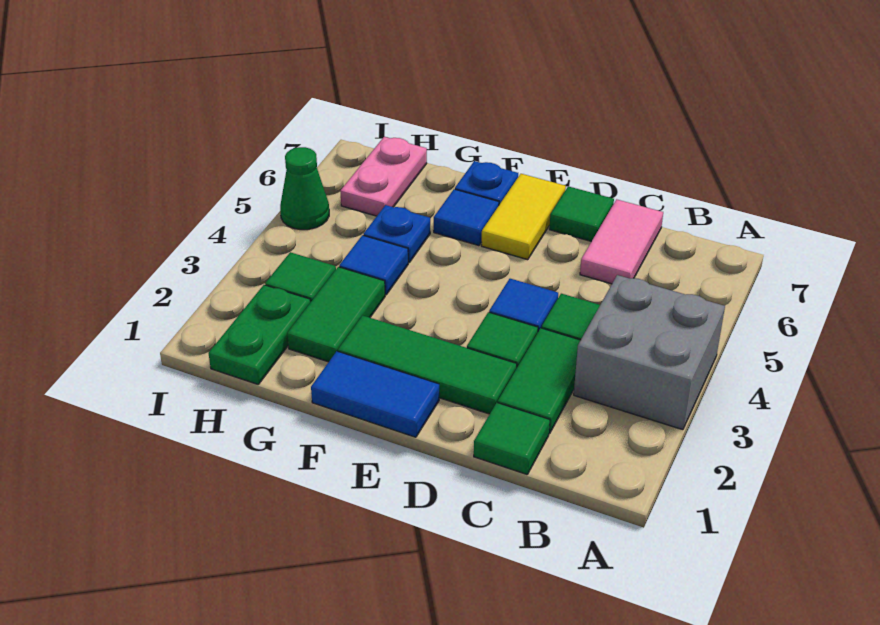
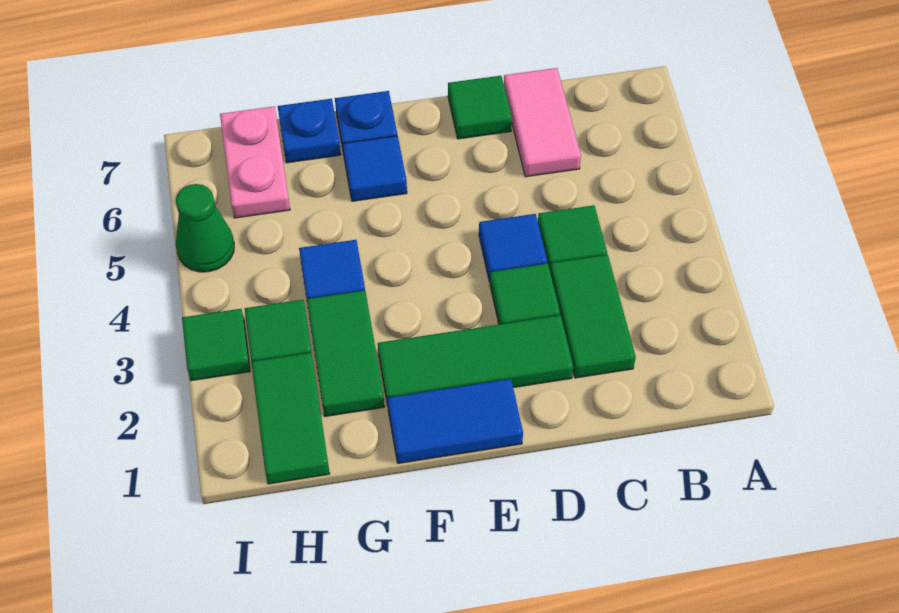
grey brick A3:B4 level 1 -> none
green tile C1 level 1 -> green tile I3 level 1
yellow tile E6:E7 level 1 -> none
blue plate G5 level 1 -> blue plate G7 level 1
green plate H1:H2 level 1 -> green tile H1:H2 level 1

